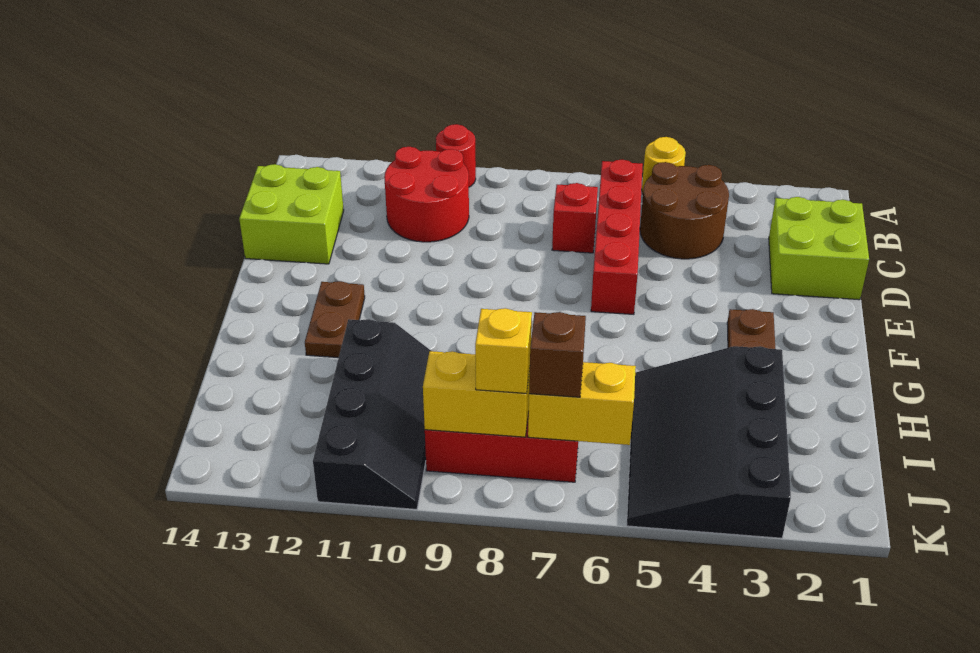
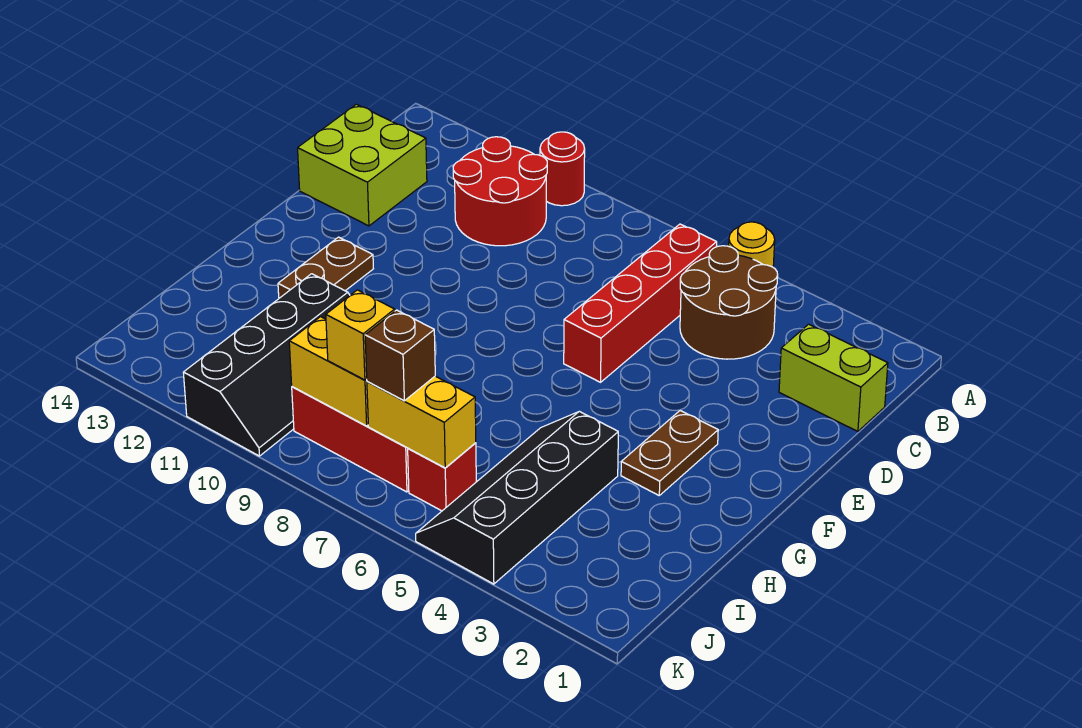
lime brick C1:D2 level 1 -> lime brick C1:C2 level 1
red brick C7 level 1 -> red brick J6 level 1
black slope H3:K5 level 1 top 3 -> black slope H4:K5 level 1 top 4

